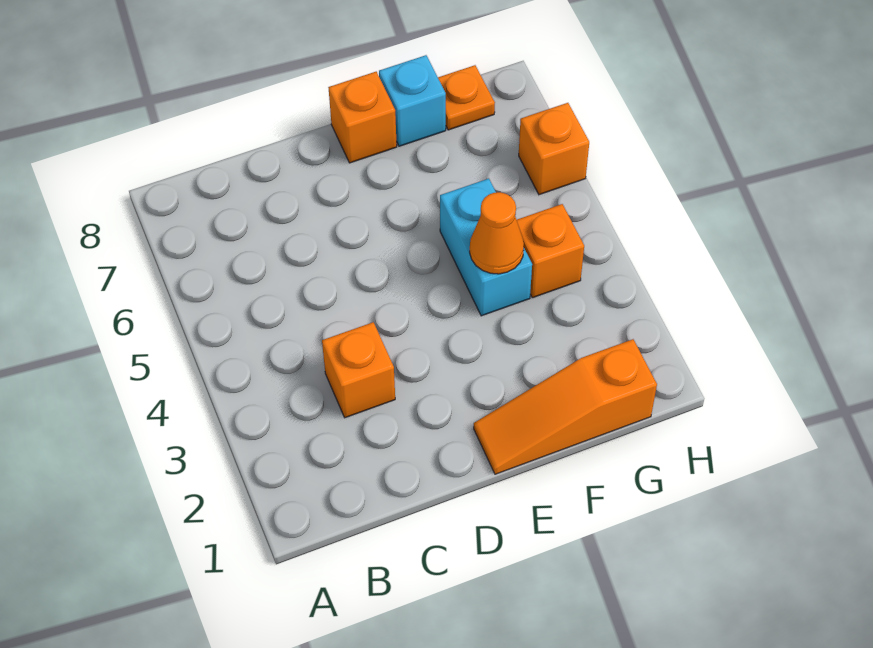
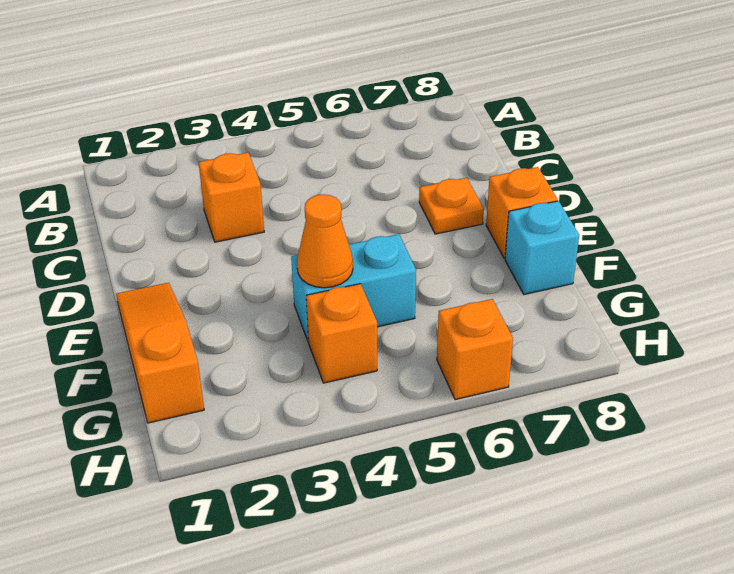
orange plate G8 level 1 -> orange plate D7 level 1

